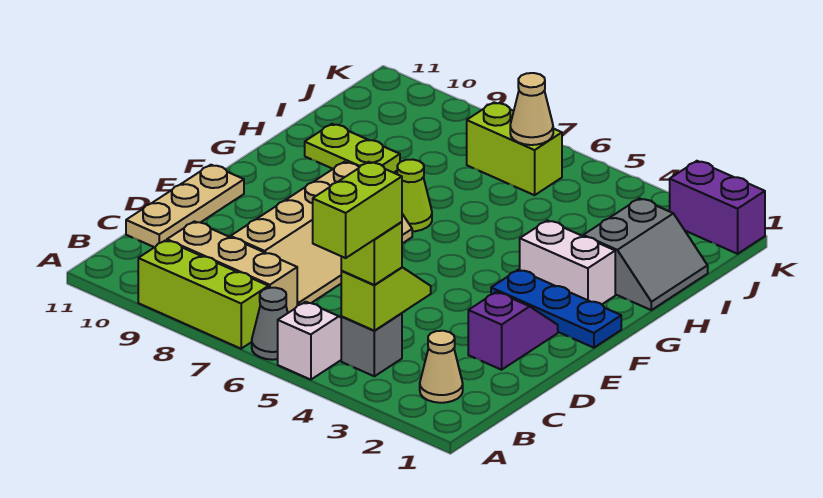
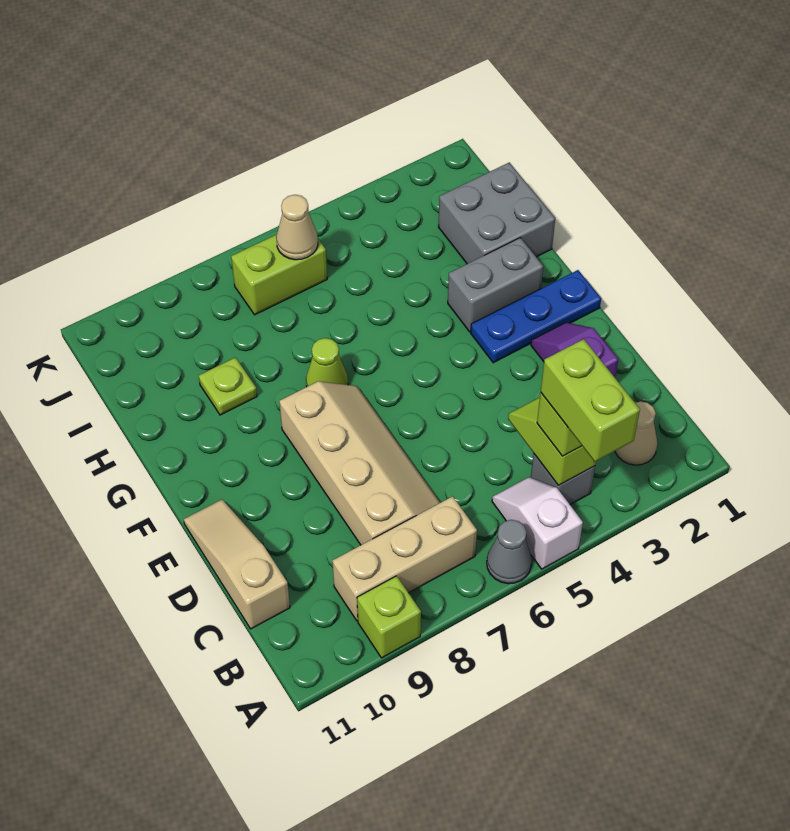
lime brick A7:A9 level 1 -> lime brick A9 level 1
tan plate C11:E11 level 1 -> tan slope C11:E11 level 1 top C
white brick G2:G3 level 1 -> grey brick G2:G3 level 1
grey slope H1:I2 level 1 top 2 -> grey brick H1:I2 level 1
lime plate H9:H10 level 1 -> lime plate H9 level 1
purple brick K1:K2 level 1 -> none

